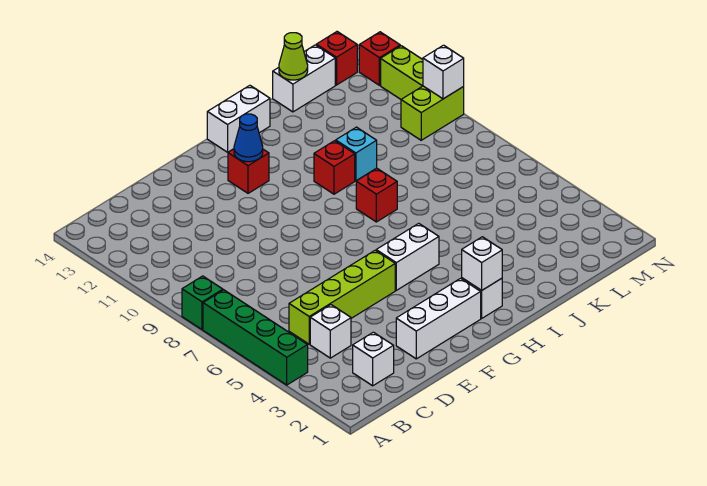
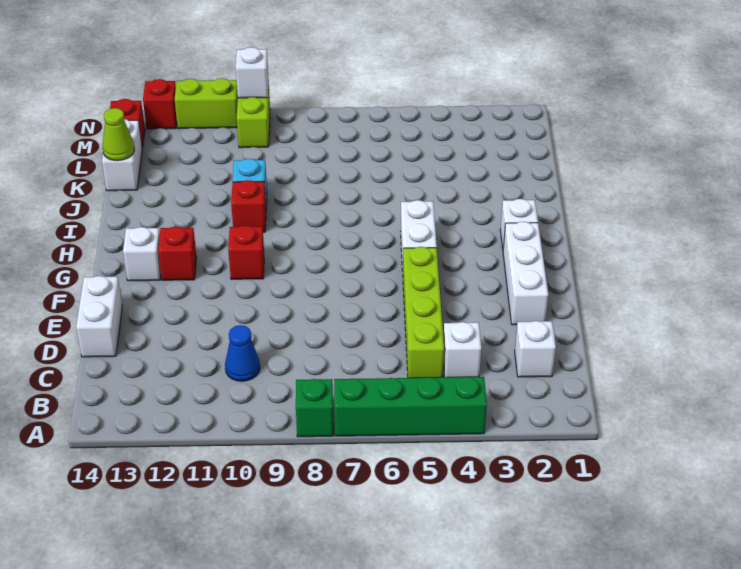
blue cone G12 level 2 -> blue cone C10 level 1
white brick H2 level 2 -> white brick G13 level 1
white brick H14:I14 level 1 -> white brick D14:E14 level 1
red brick I8 level 1 -> red brick G10 level 1

